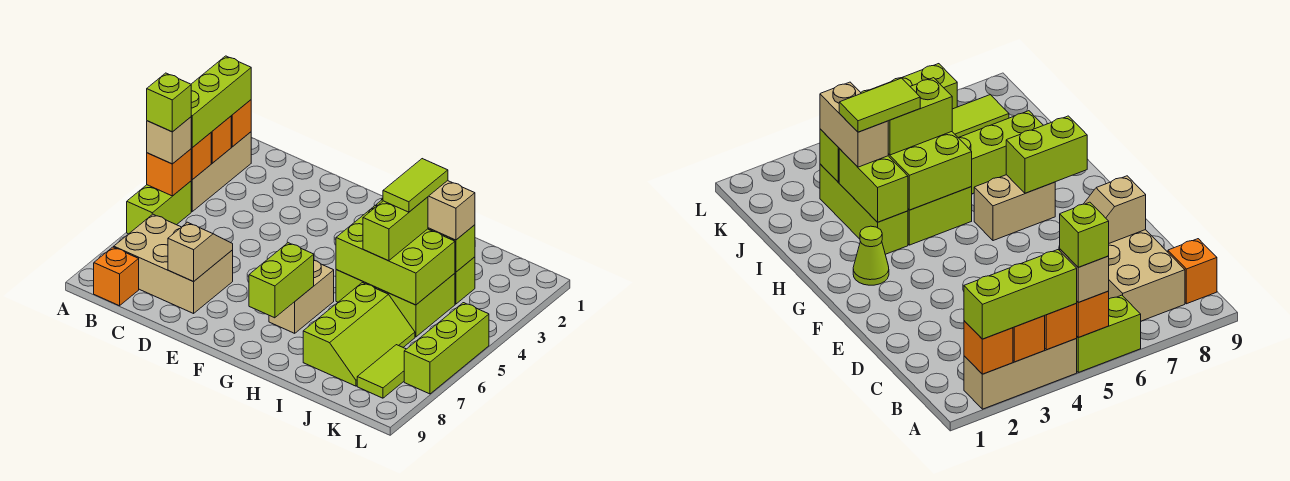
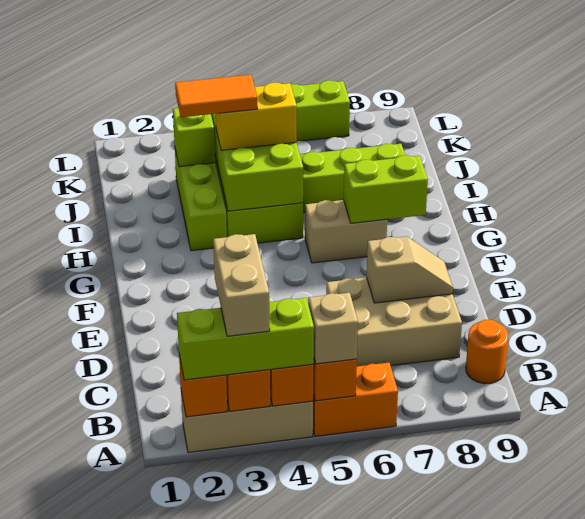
lime brick A5:A6 level 1 -> orange brick A5:A6 level 1
lime brick A5 level 4 -> none
tan brick B7:D8 level 1 -> tan brick C6:D8 level 1
orange brick B9 level 1 -> orange round brick B9 level 1
tan slope D7:D8 level 2 top 8 -> tan slope D7:D8 level 2 top 7
lime cone G2 level 1 -> none
lime brick H3:I3 level 2 -> none
tan brick I3:J3 level 3 -> tan brick A3:B3 level 4
lime tile I3:I4 level 4 -> orange tile I3:I4 level 4
lime brick I4:I5 level 3 -> yellow brick I4:I5 level 3
lime tile K7:K8 level 1 -> none

